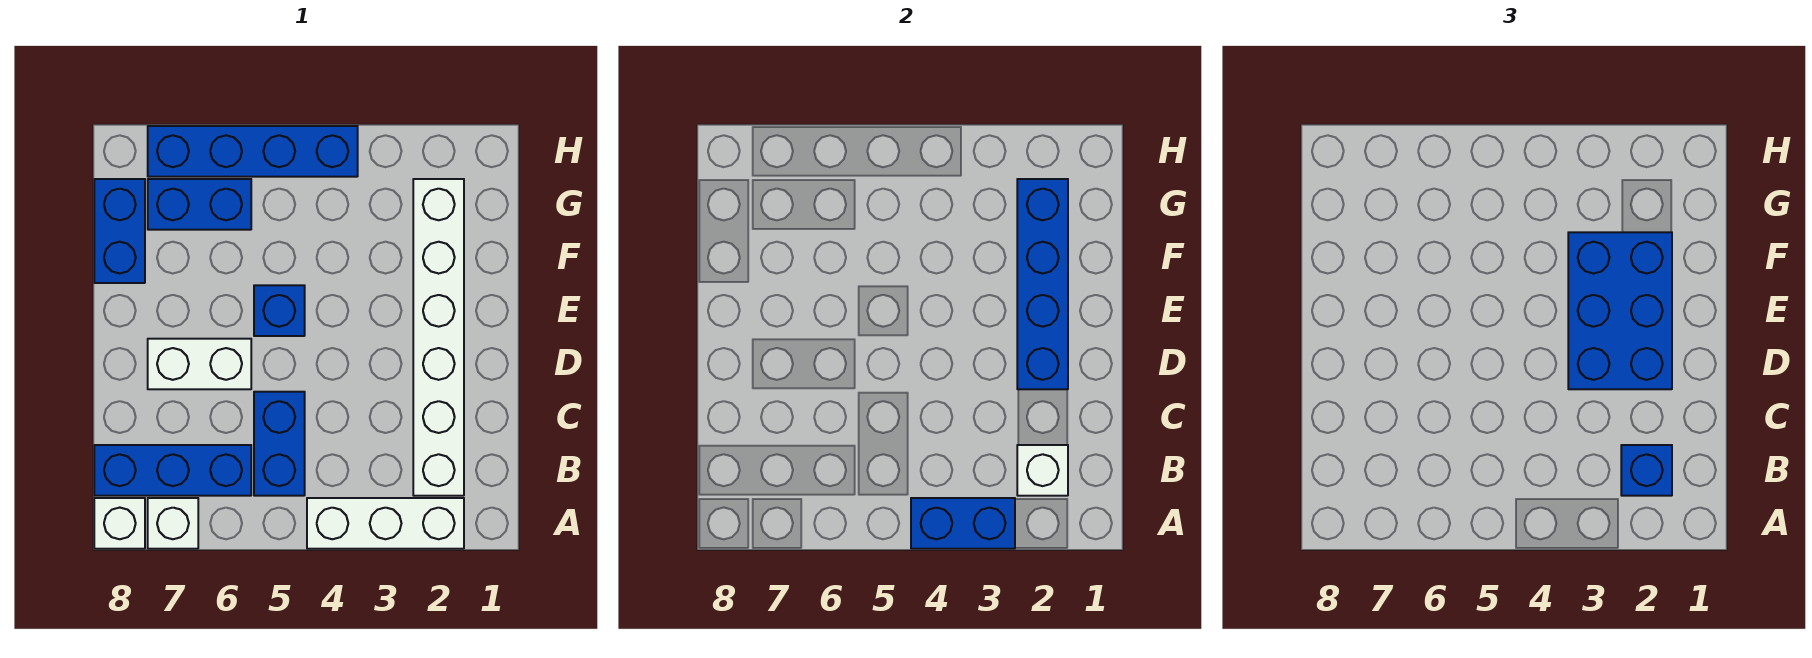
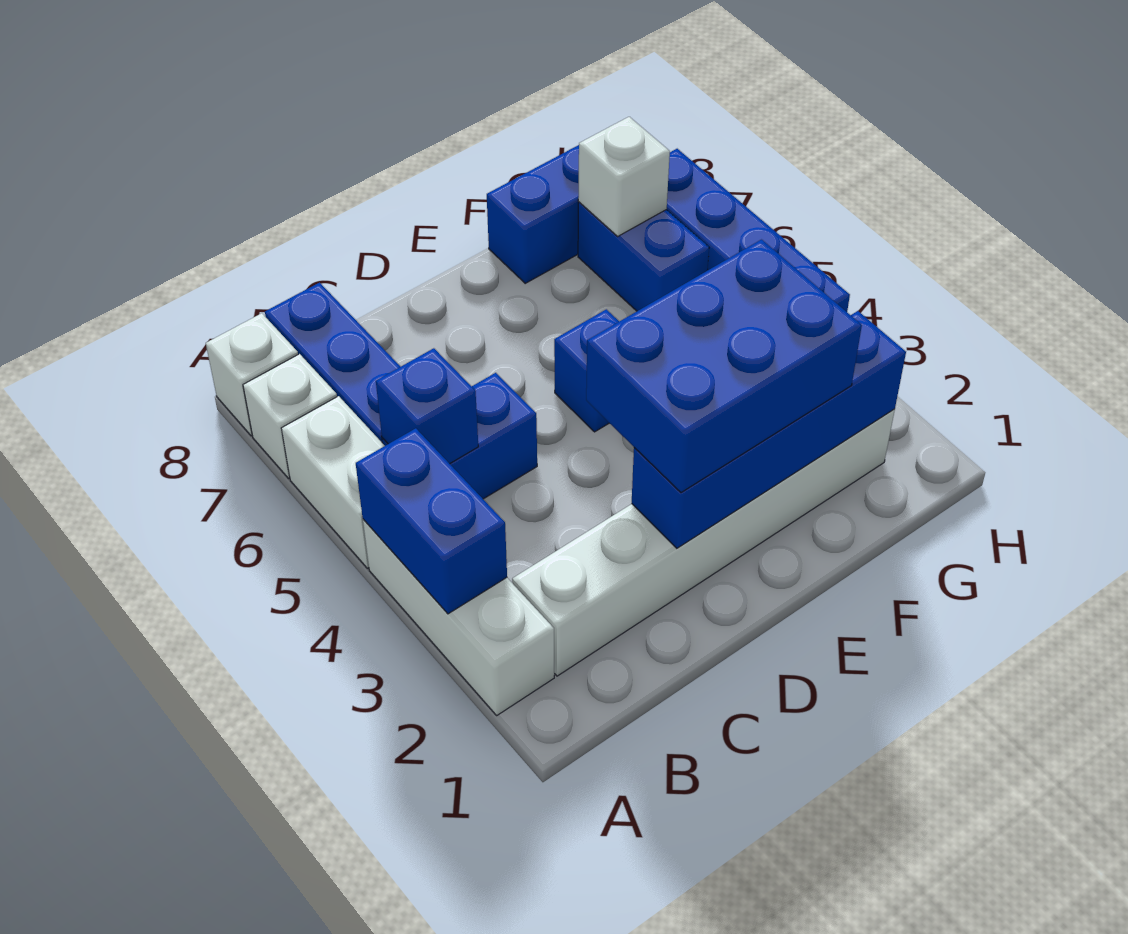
white brick B2 level 2 -> white brick G7 level 2
blue brick B2 level 3 -> blue brick B5 level 2
white brick D6:D7 level 1 -> white brick A5:A6 level 1

